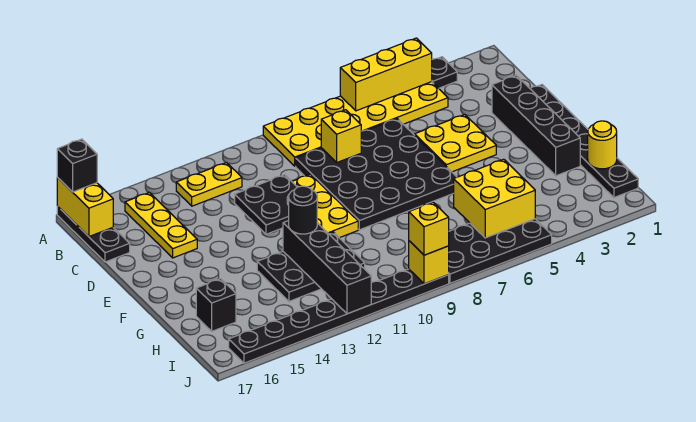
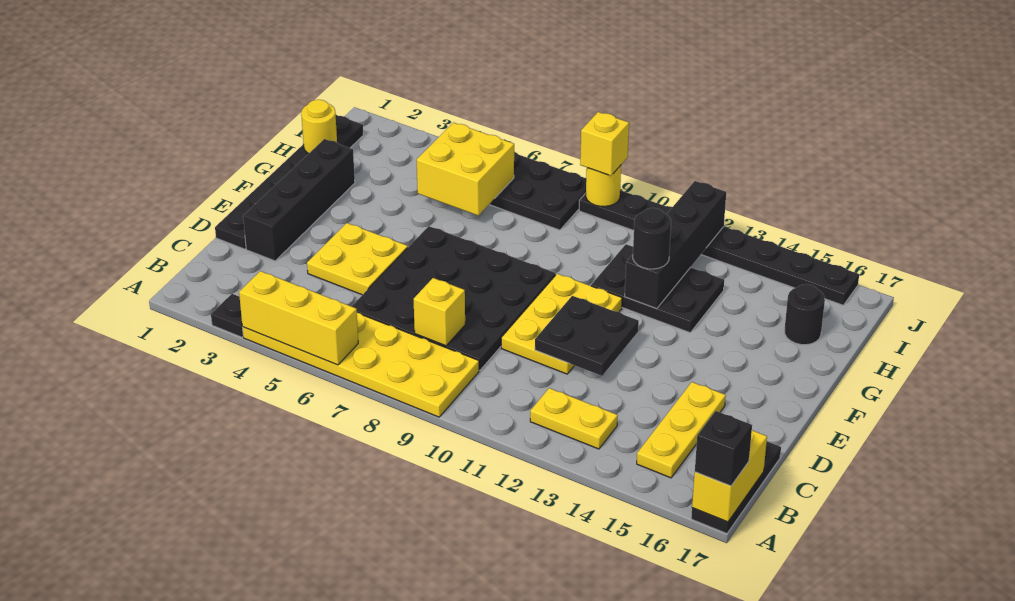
black brick H16 level 1 -> black round brick H16 level 1
yellow brick J9 level 2 -> yellow round brick J9 level 2

